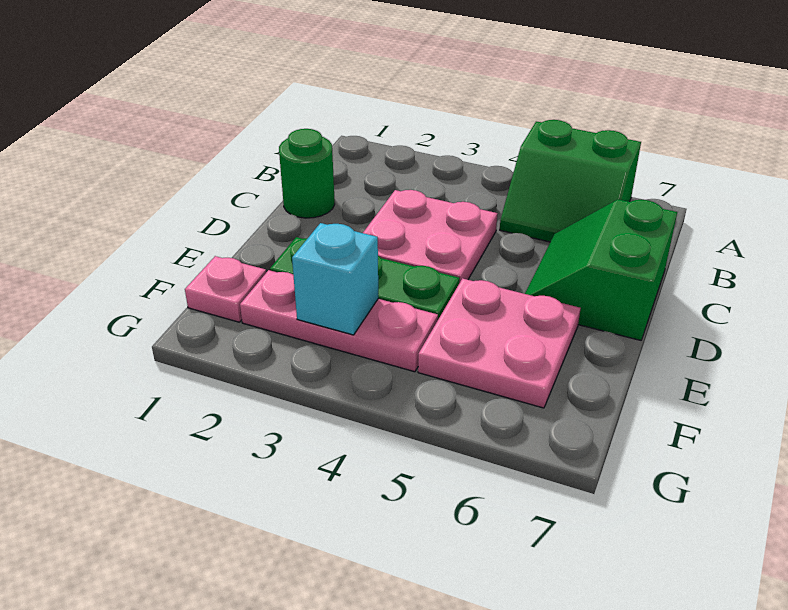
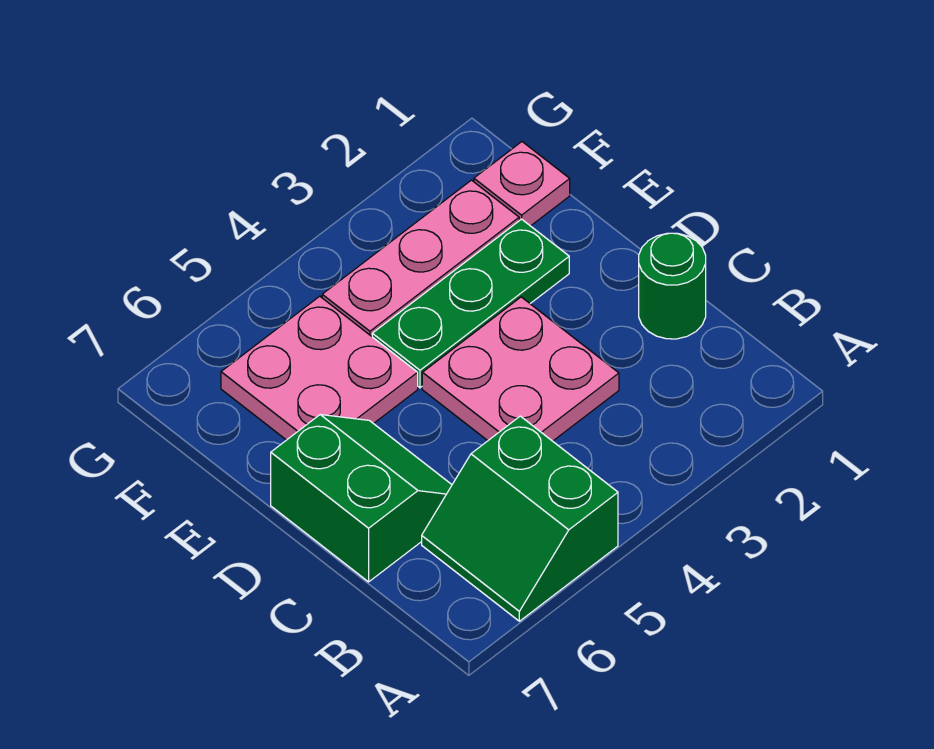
green slope A5:B6 level 1 top A -> green slope A5:B6 level 1 top 5
cyan brick F3 level 2 -> none

